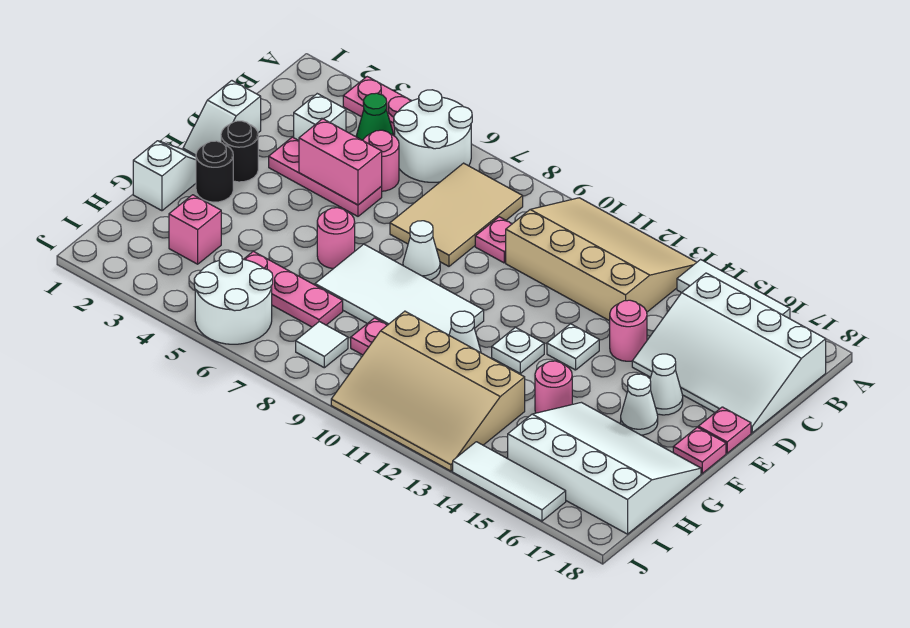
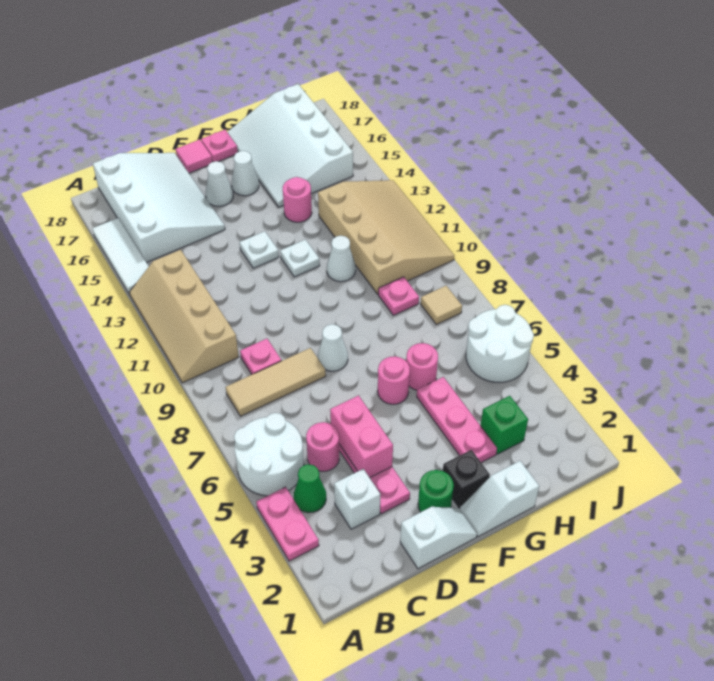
tan slope A10:C13 level 1 top C -> tan slope A10:B13 level 1 top B
tan tile B7:D8 level 1 -> tan tile B8:D8 level 1
pink round brick D14 level 1 -> pink round brick G6 level 1
black round brick E2 level 1 -> green round brick E2 level 1
pink plate E18 level 1 -> pink tile E18 level 1
black round brick F2 level 1 -> black brick F2 level 1
white tile F7:G10 level 1 -> none
pink brick H3 level 1 -> green brick H3 level 1
pink plate H5:H7 level 1 -> pink plate G3:G5 level 1
white tile I8 level 1 -> tan tile I8 level 1
white tile J14:J16 level 1 -> none

